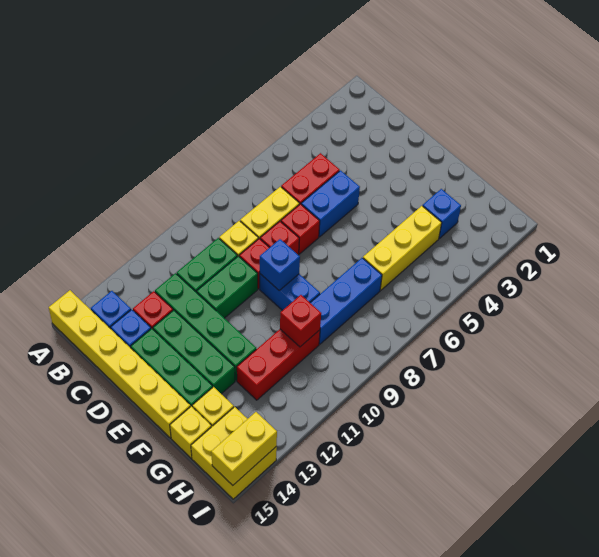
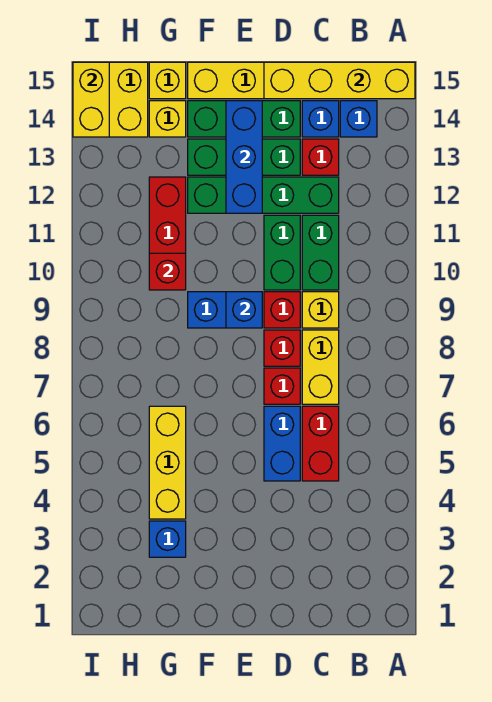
none -> yellow brick A15:D15 level 2
blue brick G7:G9 level 1 -> blue brick E12:E14 level 2

